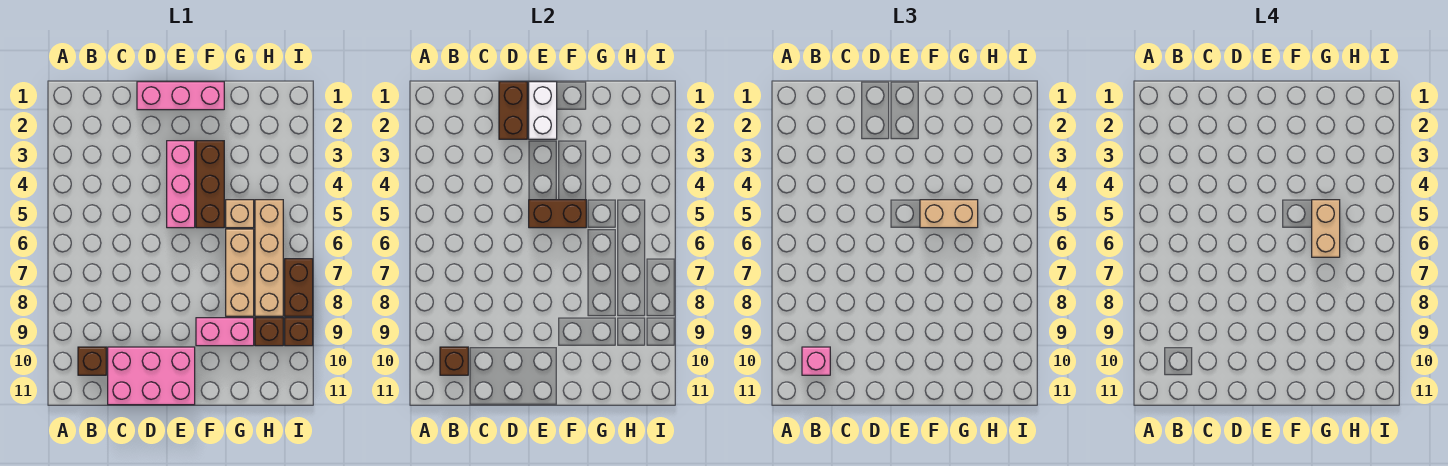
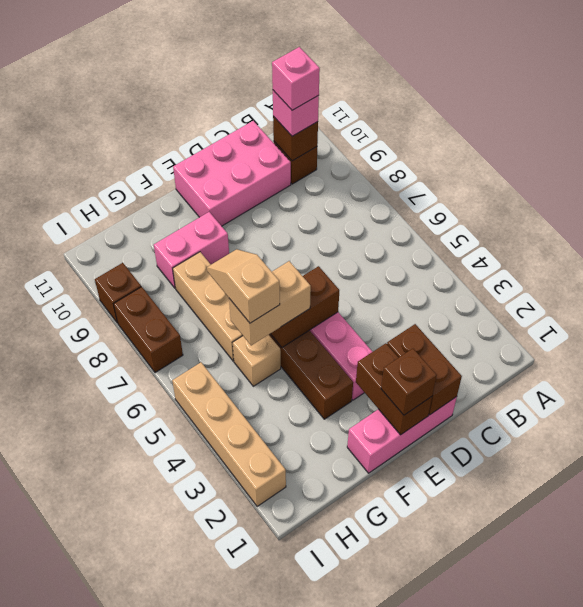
none -> pink brick B10 level 4
white brick E1:E2 level 2 -> brown brick E1:E2 level 2
tan brick G5:G6 level 4 -> tan slope G5:G6 level 4 top 5
tan brick H5:H8 level 1 -> tan brick I2:I5 level 1
brown brick H9 level 1 -> brown brick E1 level 3

